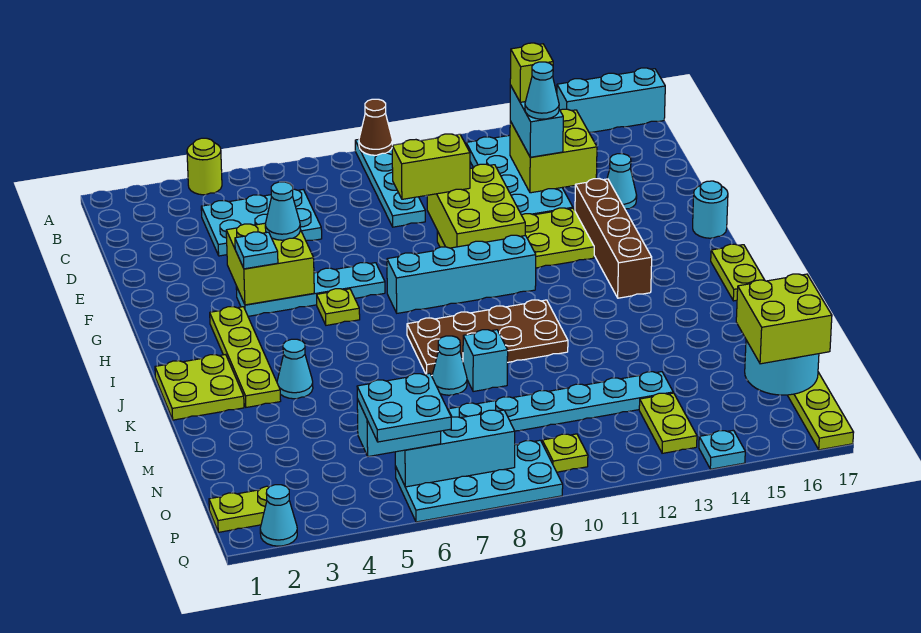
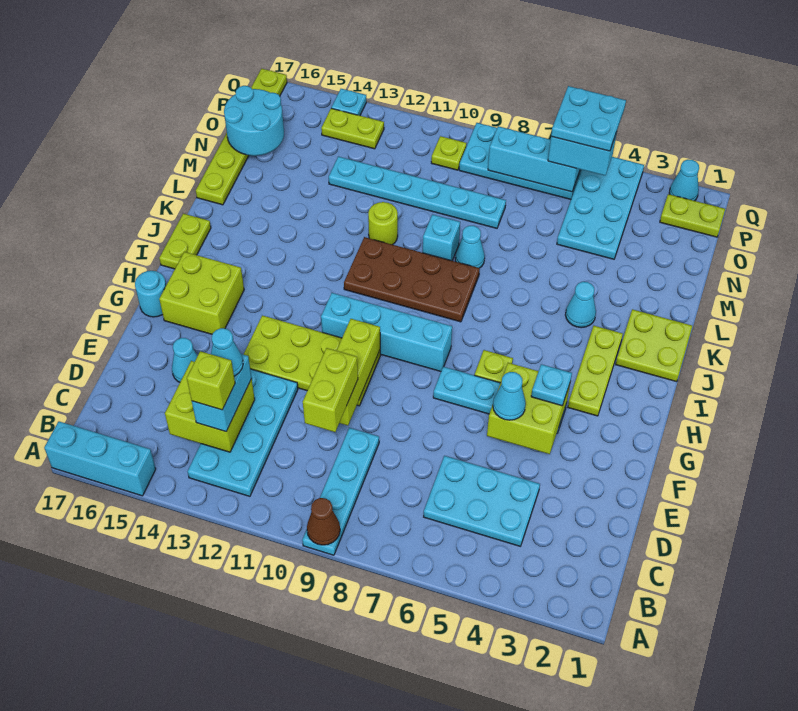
lime round brick A4 level 1 -> lime round brick L11 level 1
lime brick E9:E10 level 3 -> lime brick D10:E10 level 3
lime brick E10:G11 level 2 -> lime brick E10:G10 level 2
brown brick F14:I14 level 1 -> none
lime plate H3:K3 level 1 -> lime plate H3:J3 level 1
none -> cyan plate N4:Q5 level 1
lime brick N16:O17 level 3 -> lime brick G15:H16 level 1
lime plate O13:P13 level 1 -> lime plate P13:P14 level 1

